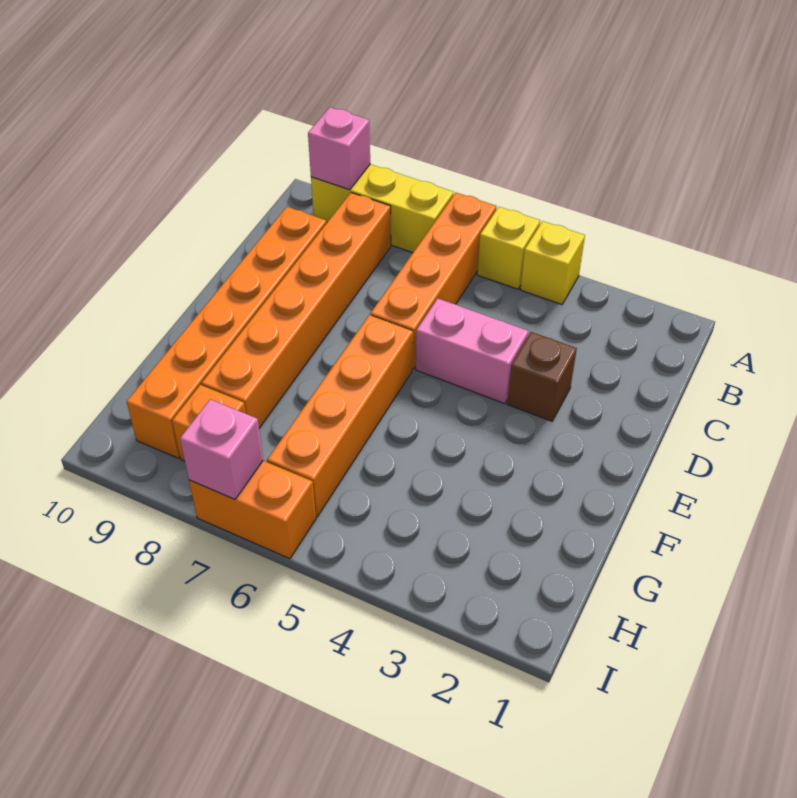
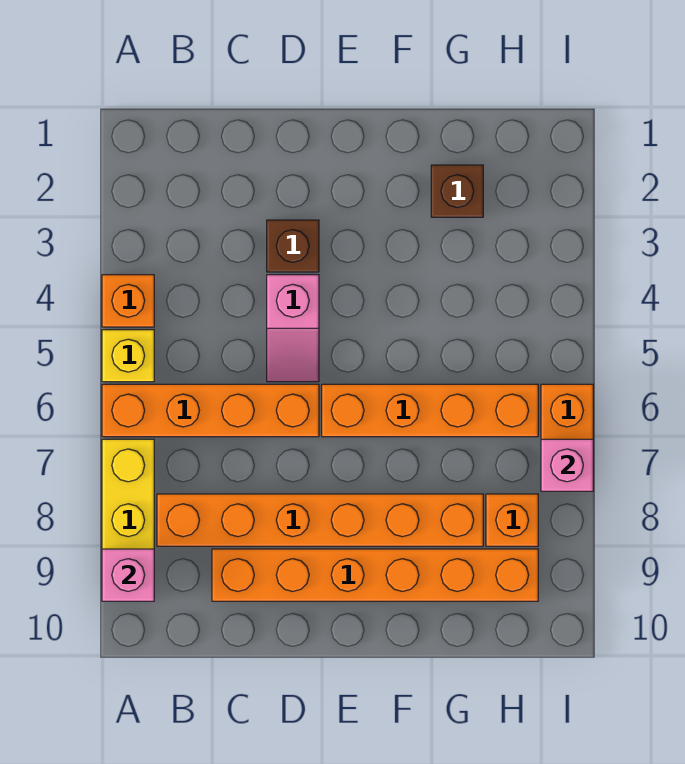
yellow brick A4 level 1 -> orange brick A4 level 1
pink brick D4:D5 level 1 -> pink slope D4:D5 level 1 top 4
none -> brown brick G2 level 1

